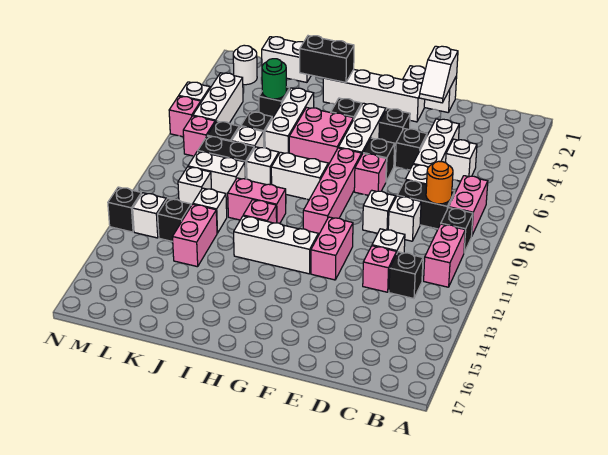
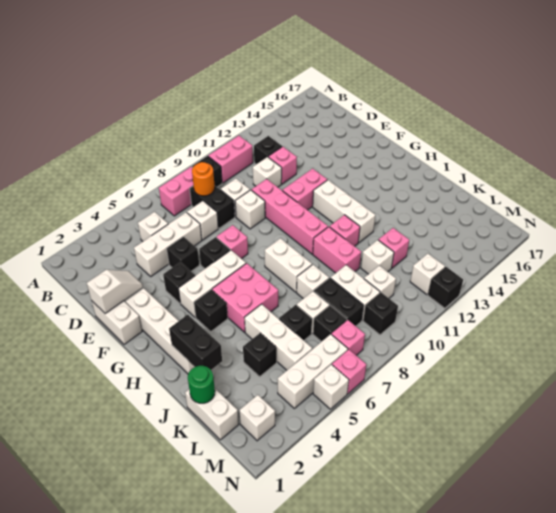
pink brick G7:G10 level 1 -> pink brick E10:H10 level 1
white brick J4:J6 level 1 -> white brick J5:L5 level 1
green round brick K4 level 2 -> green round brick K1 level 2
pink brick K12:K13 level 1 -> pink brick K12 level 1
black brick L12 level 1 -> black brick M9 level 1
white round brick M2 level 1 -> white brick M2 level 1

